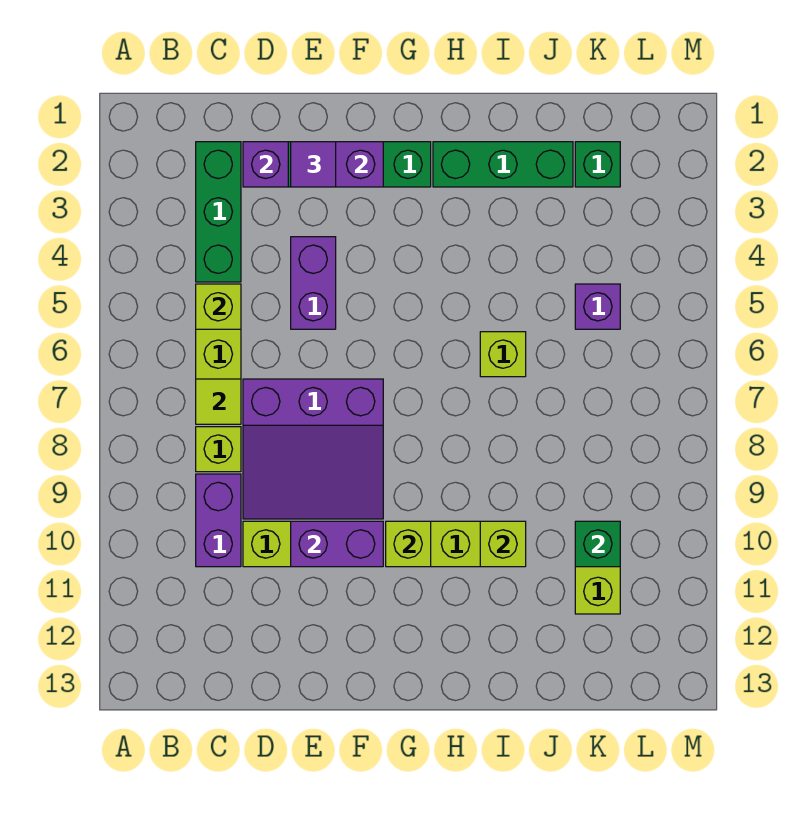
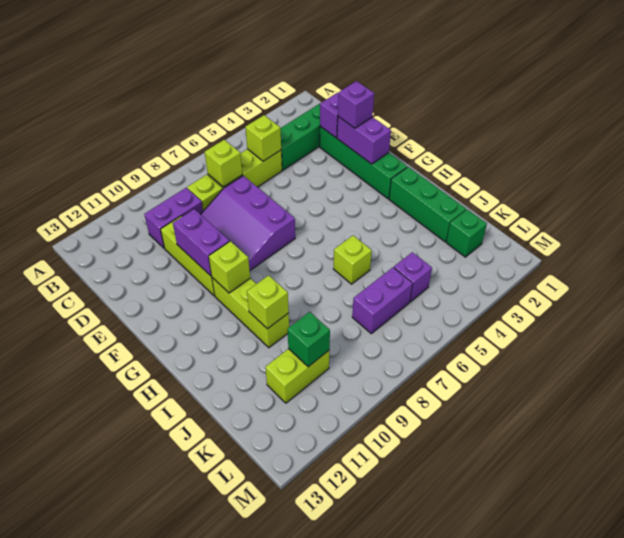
lime tile C7 level 2 -> lime brick C7 level 2
purple tile E2 level 3 -> purple brick E2 level 3
purple brick E4:E5 level 1 -> purple brick K6:K7 level 1

